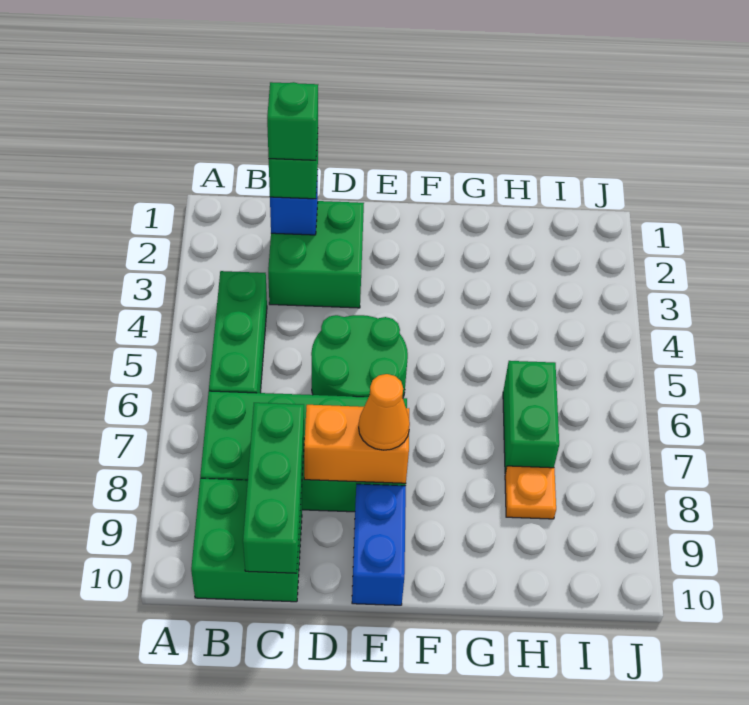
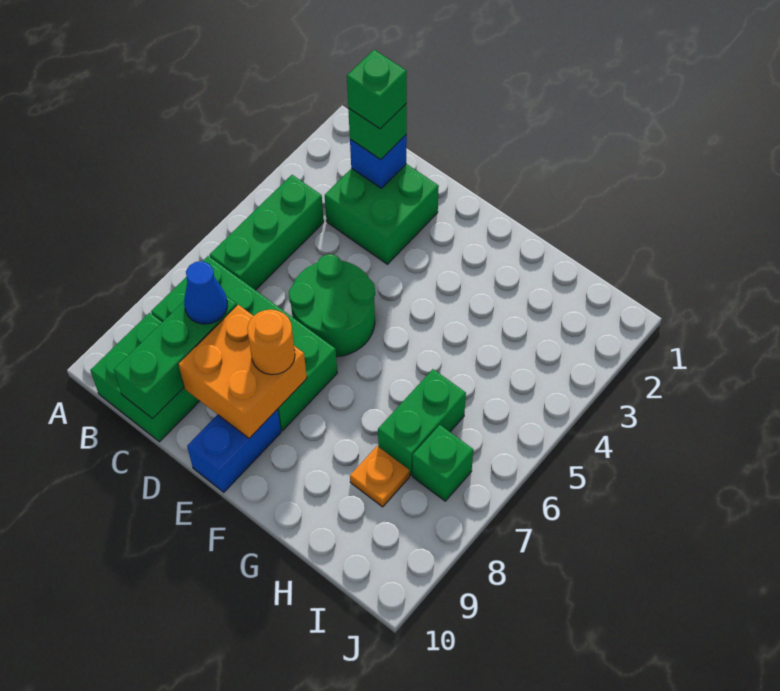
none -> blue cone C8 level 3
orange brick D8:E8 level 2 -> orange brick D8:E9 level 2
orange cone E8 level 3 -> orange round brick E8 level 3
none -> green brick I7 level 1

